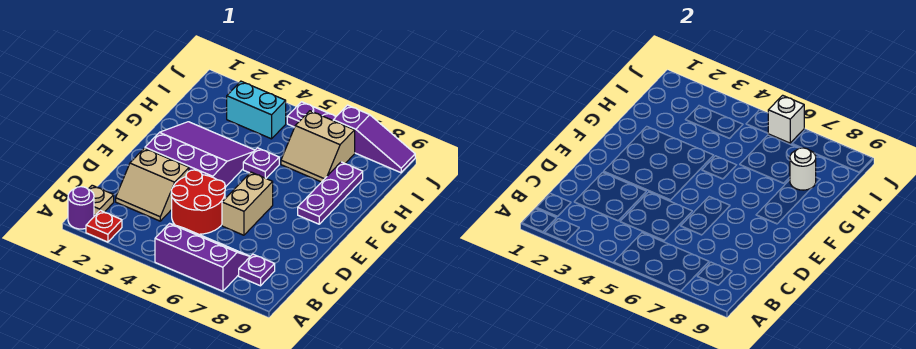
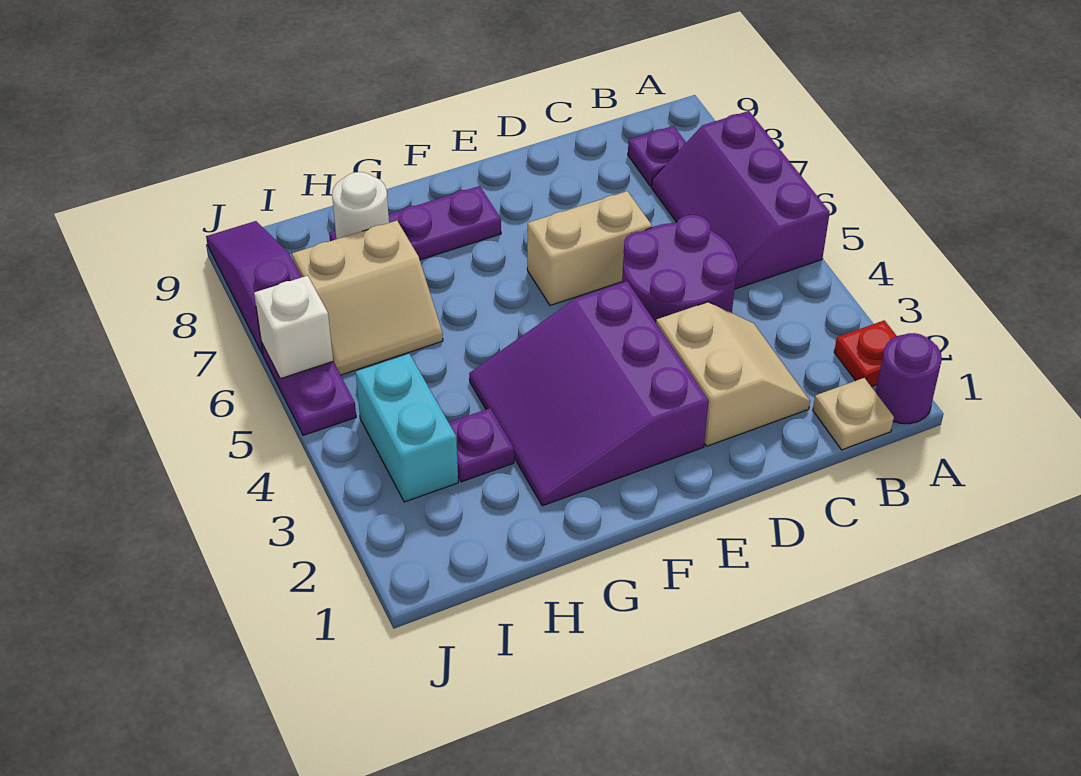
red round brick C4:D5 level 1 -> purple round brick C4:D5 level 1
purple plate G5 level 1 -> purple plate H3 level 1
tan slope H6:I7 level 1 top I -> tan slope H6:I7 level 1 top 7

